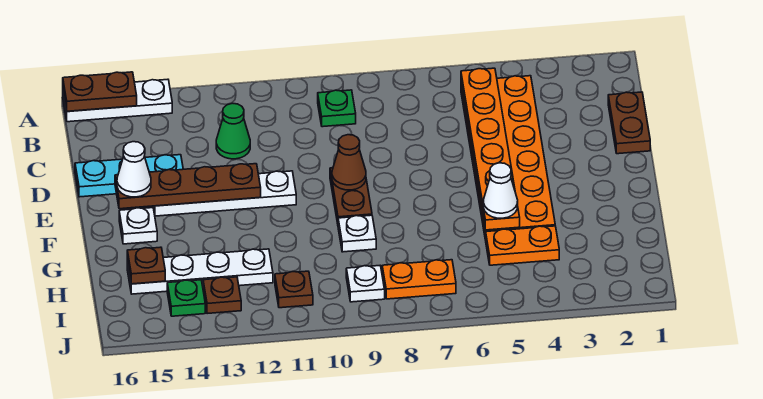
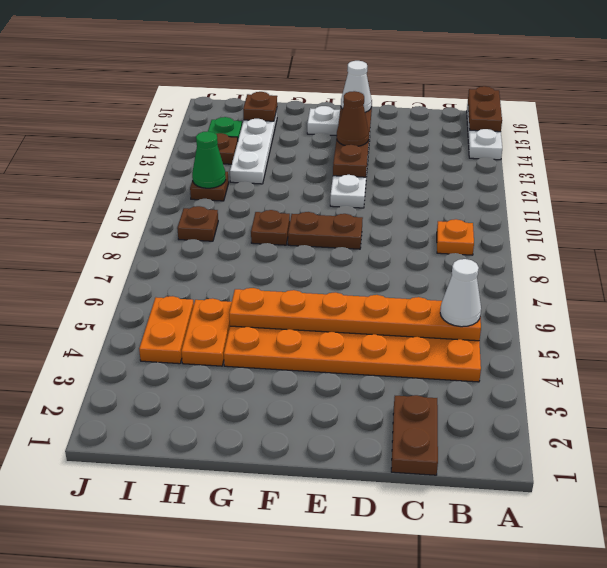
green plate B9 level 1 -> orange plate B9 level 1
brown plate C1:D1 level 1 -> brown plate C1:C2 level 1
green cone C12 level 1 -> green cone I11 level 2
cyan plate D14:D16 level 1 -> none
brown cone E9 level 2 -> brown cone E13 level 3
white cone G5 level 3 -> white cone B5 level 3
white plate G9 level 1 -> brown plate G9 level 1
orange plate I7:I8 level 1 -> orange plate I4:I5 level 1
white plate I9 level 1 -> brown plate I9 level 1

